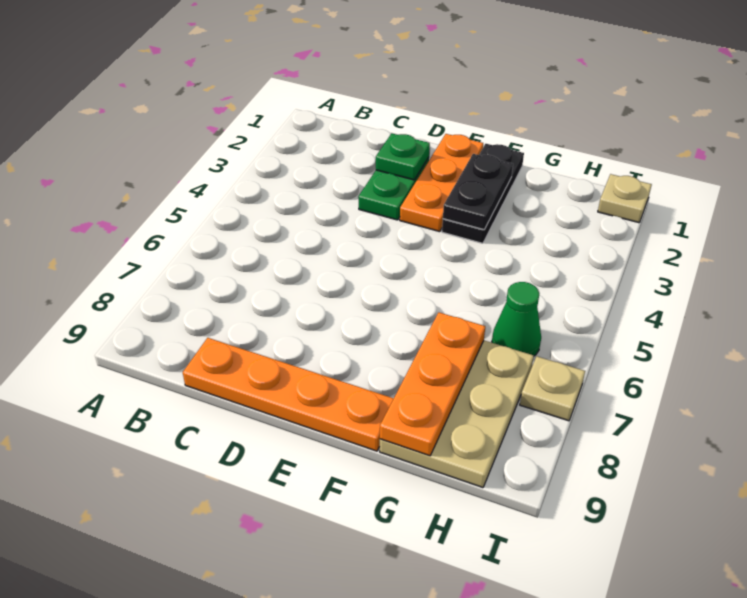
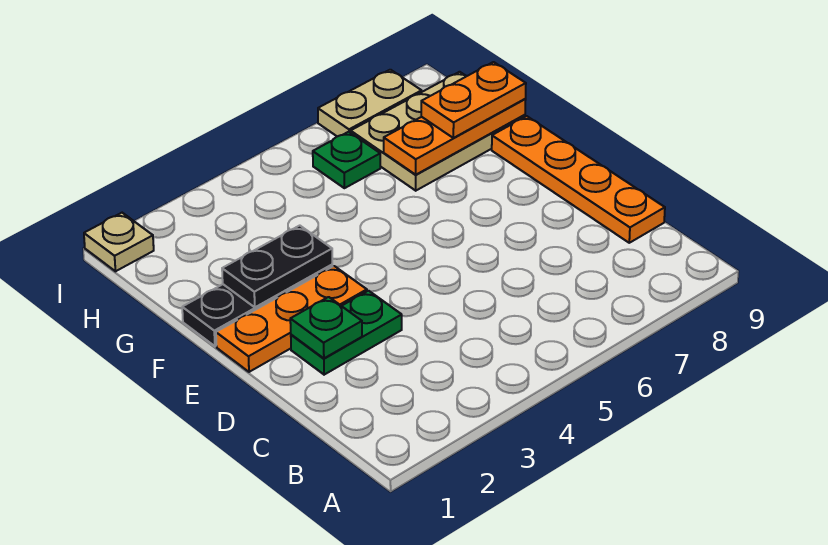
none -> orange plate G8:G9 level 3
green cone H6 level 1 -> green plate H6 level 1
tan plate I7 level 1 -> tan plate I7:I8 level 1

